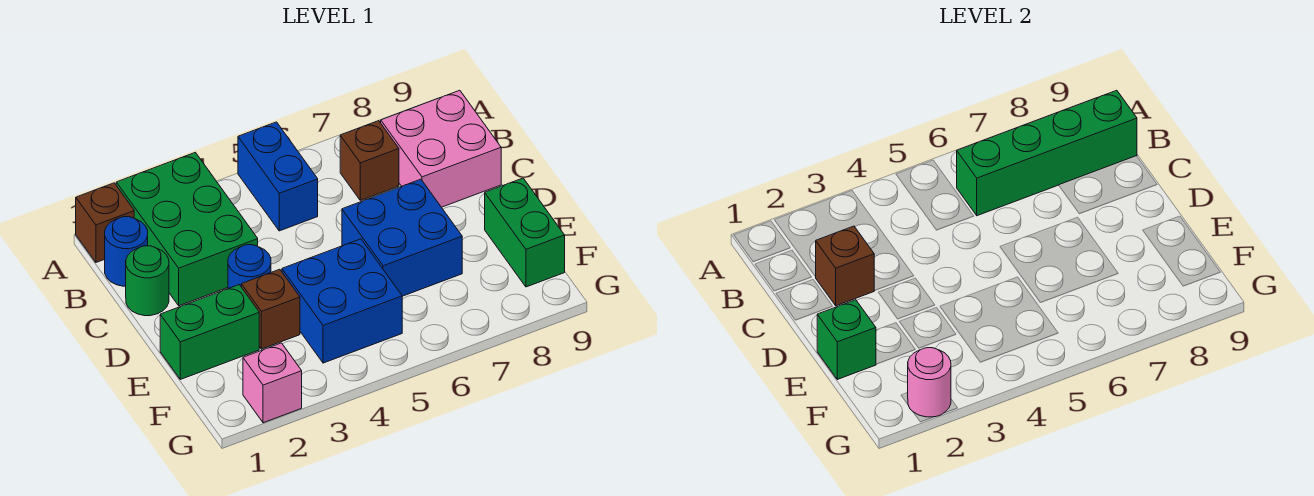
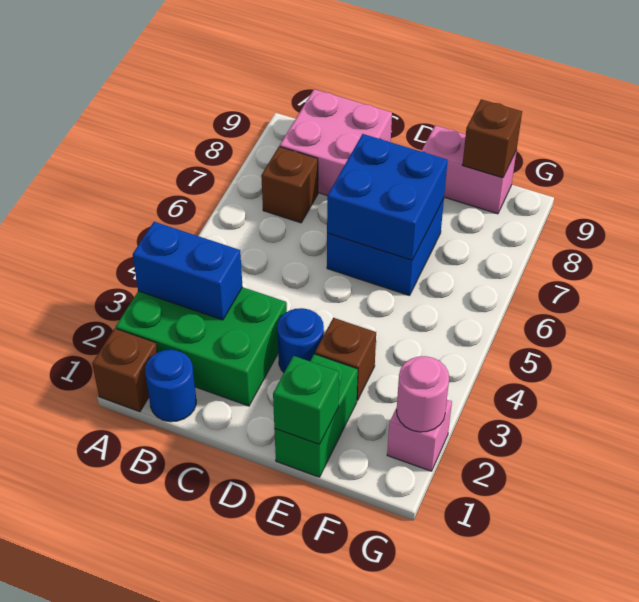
blue brick A5:B5 level 1 -> blue brick A3:B3 level 2
green brick B6:B9 level 2 -> none
green round brick C1 level 1 -> none
brown brick C2 level 2 -> brown brick F9 level 2
blue brick E4:F5 level 1 -> blue brick D6:E7 level 2
green brick E9:F9 level 1 -> pink brick E9:F9 level 1

